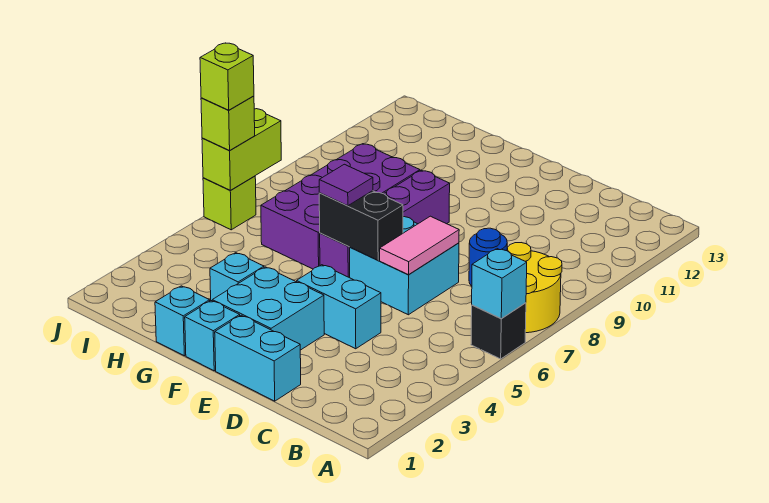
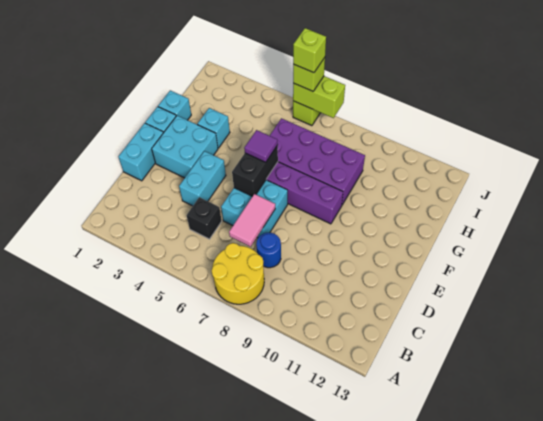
black brick A6 level 1 -> black brick C5 level 1
cyan brick A6 level 2 -> none
pink tile D6:D7 level 2 -> pink tile C7:D7 level 2

